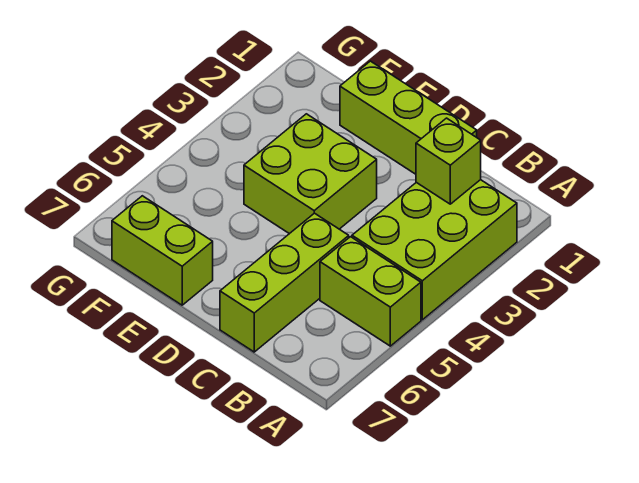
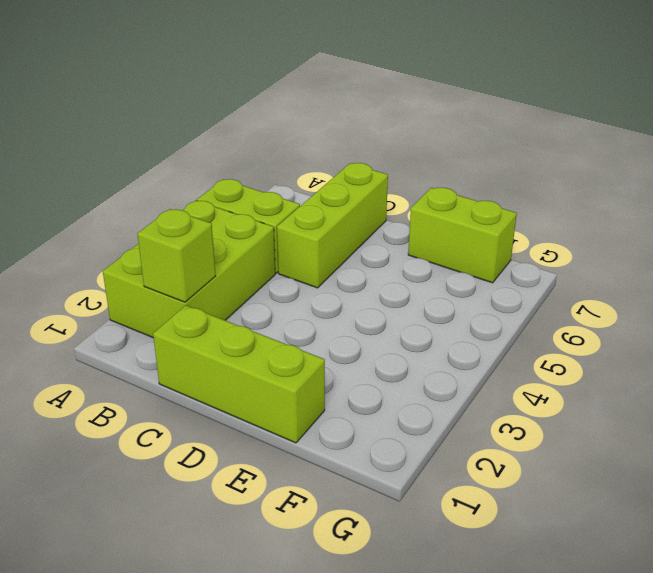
lime brick D3:E4 level 1 -> none

